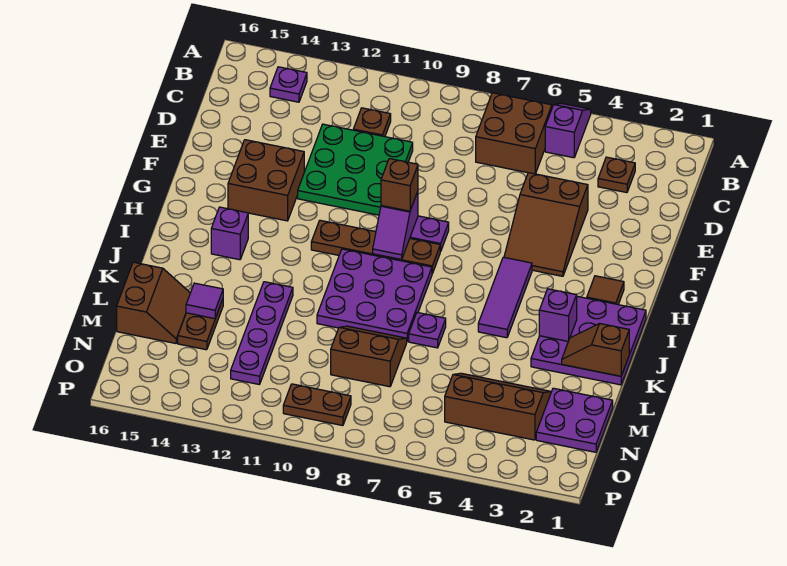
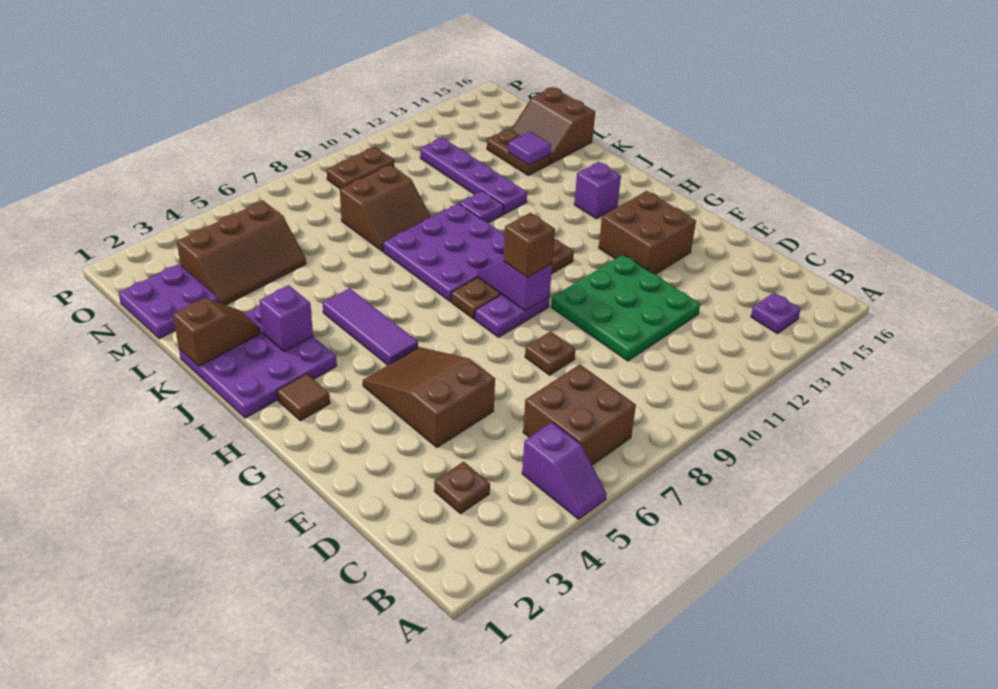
brown plate C11 level 1 -> brown plate E8 level 1
purple plate K7 level 1 -> purple plate K11 level 1

